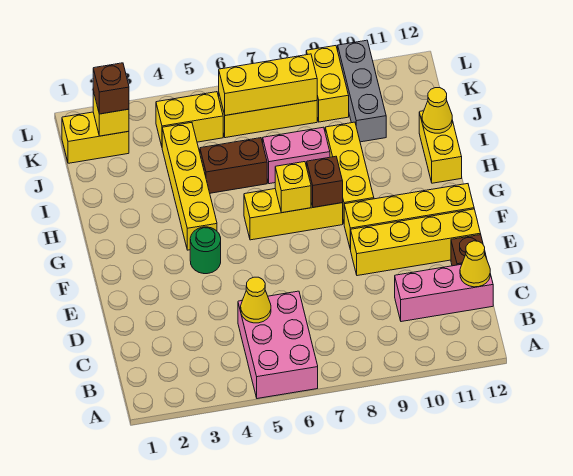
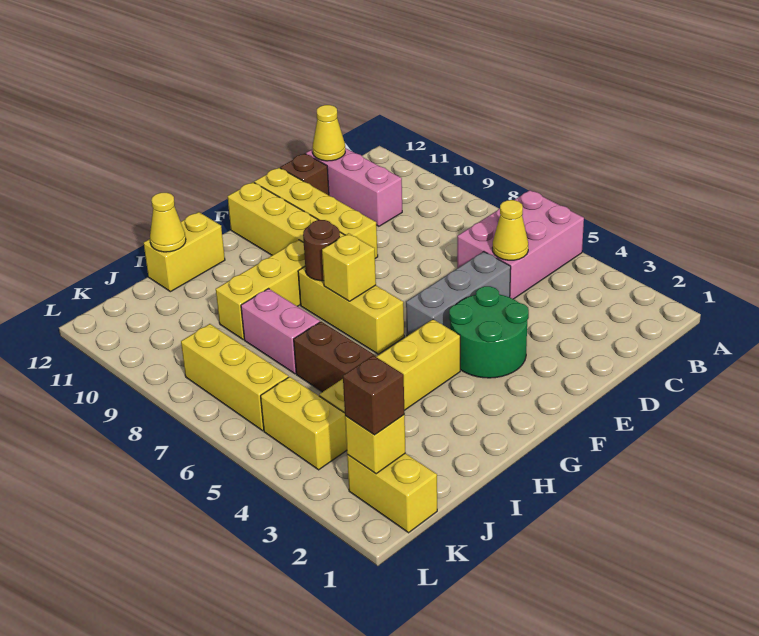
green round brick F4 level 1 -> green round brick E3:F4 level 1
brown brick G8 level 2 -> brown round brick G8 level 2
grey brick J10:L10 level 1 -> grey brick D5:F5 level 1
yellow brick K6:K8 level 2 -> none
yellow brick K9:L9 level 1 -> none

